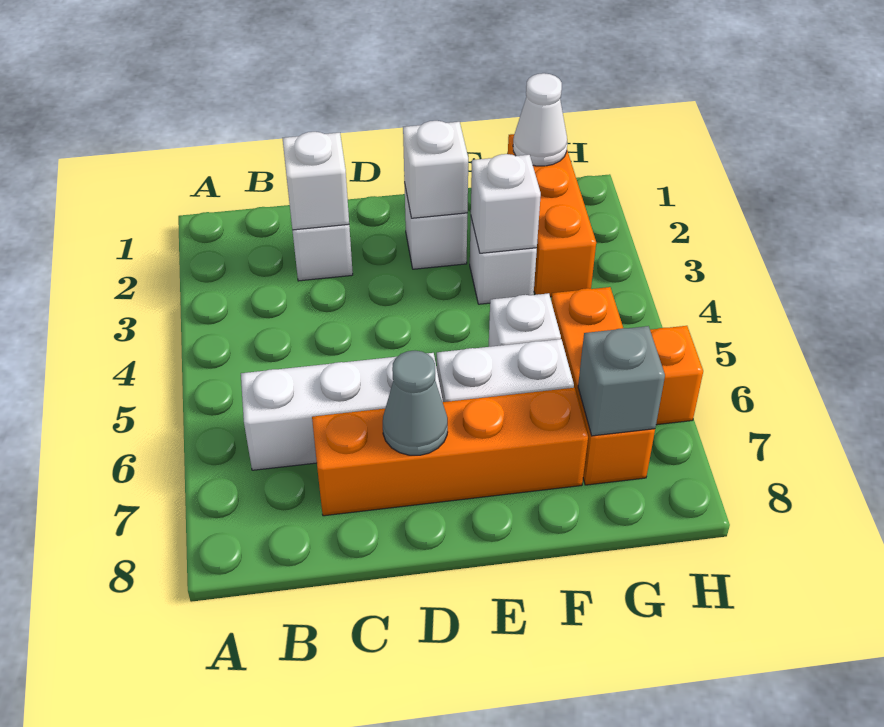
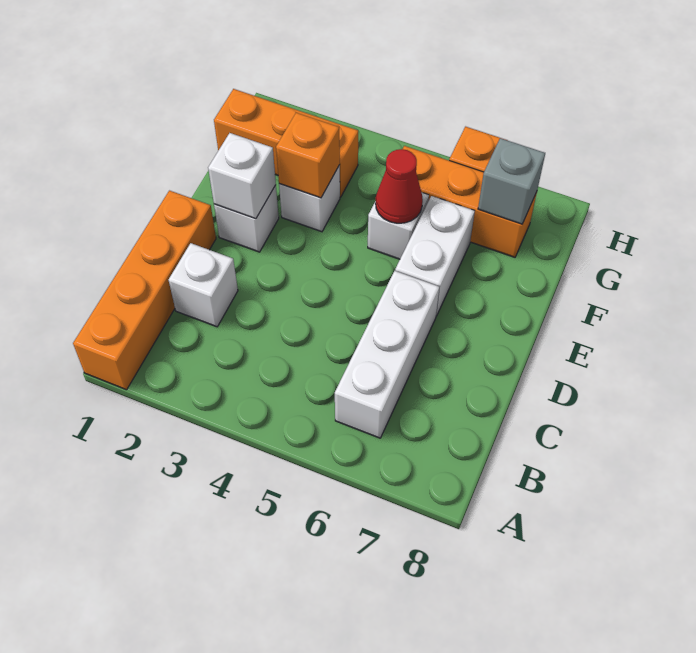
white brick C2 level 2 -> none
orange brick C7:F7 level 1 -> orange brick A1:D1 level 1
grey cone D7 level 2 -> none
white brick F3 level 2 -> orange brick F3 level 2
none -> red cone F5 level 2
white cone G1 level 2 -> none

